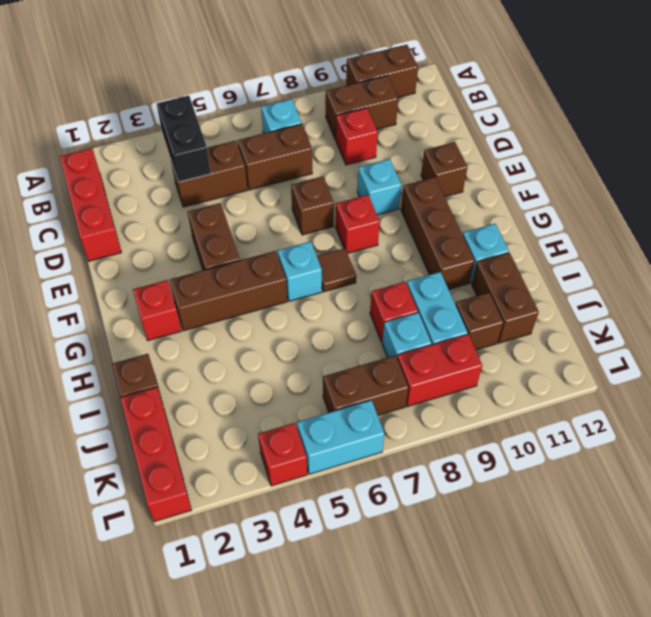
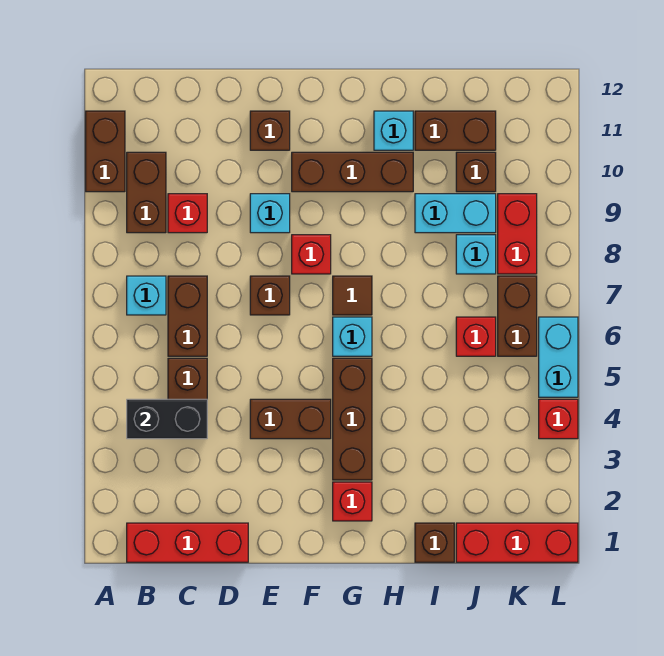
red brick I8 level 1 -> red brick J6 level 1

